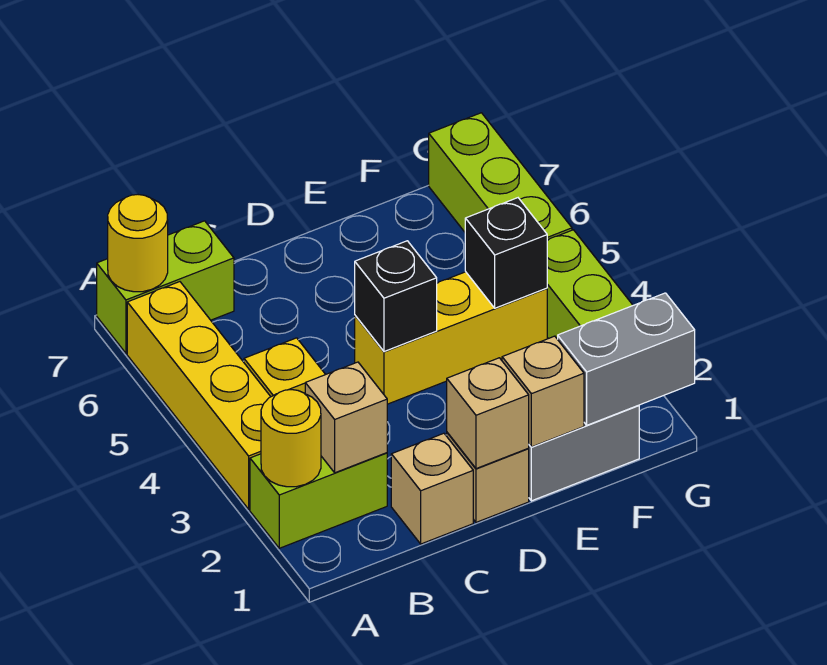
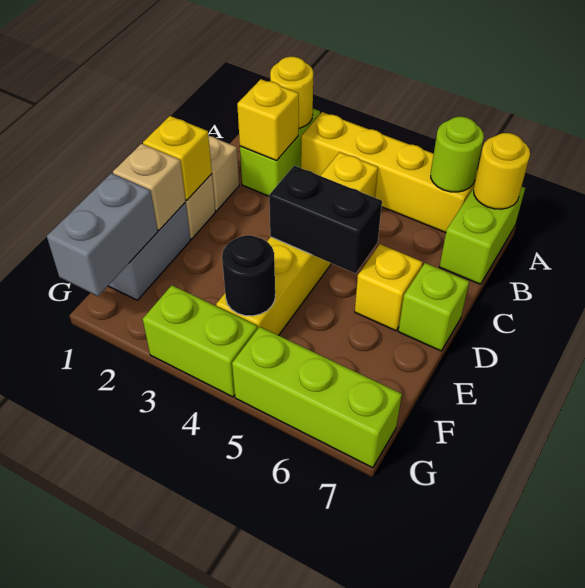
none -> lime round brick A6 level 2
tan brick B2 level 2 -> yellow brick B2 level 2
tan brick D1 level 2 -> yellow brick D1 level 2
black brick D4 level 2 -> black brick D4:D5 level 2
none -> yellow brick D6 level 1
none -> lime brick D7 level 1
black brick F4 level 2 -> black round brick F4 level 2

